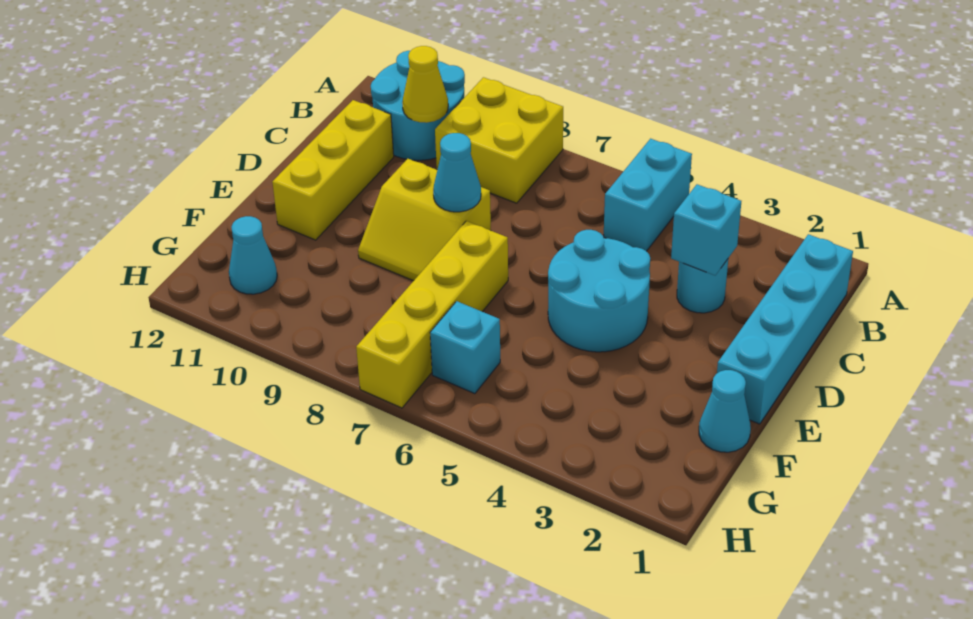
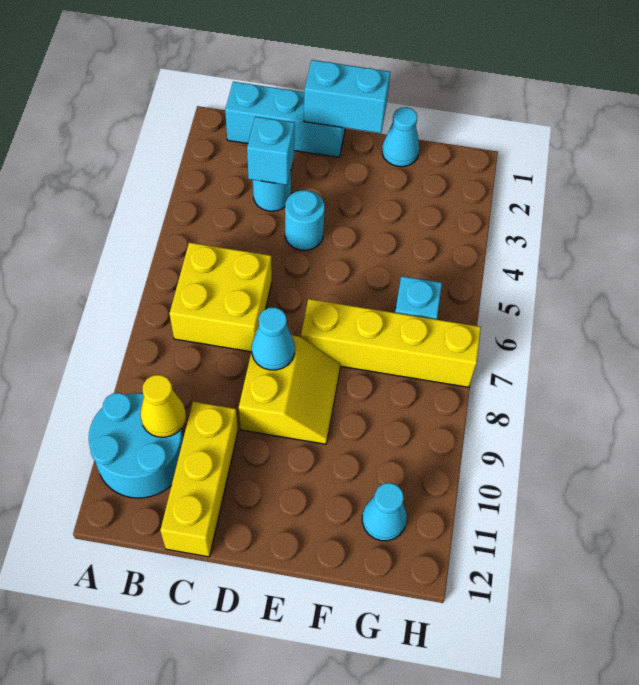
cyan brick A5:B5 level 1 -> cyan brick D1:E1 level 2
yellow brick A8:B9 level 1 -> yellow brick B6:C7 level 1
cyan brick B1:E1 level 1 -> cyan brick B1:D1 level 1
yellow brick C11:E11 level 1 -> yellow brick C10:C12 level 1
cyan round brick D4:E5 level 1 -> cyan round brick D4 level 1

